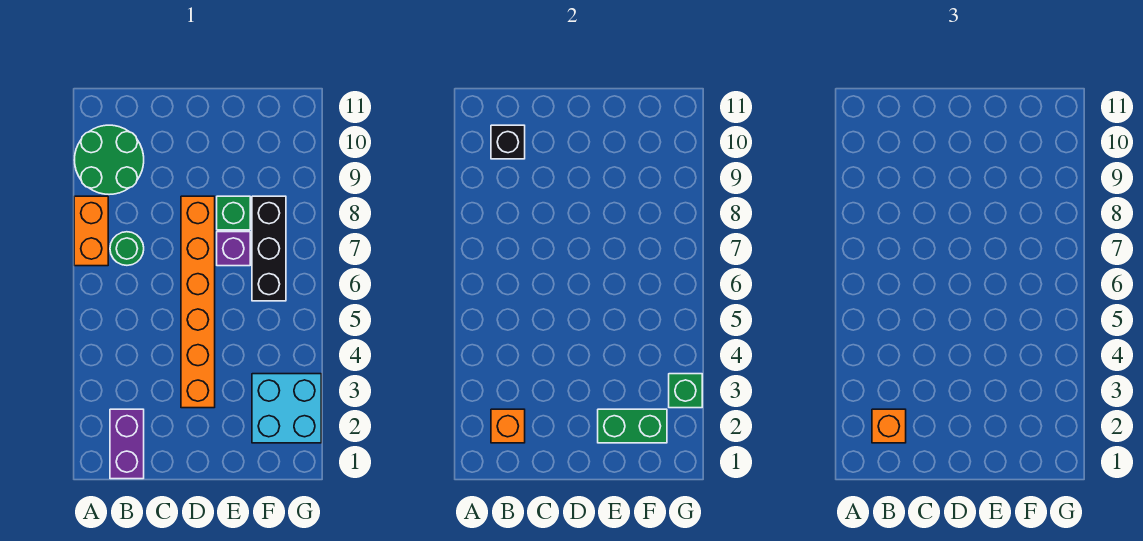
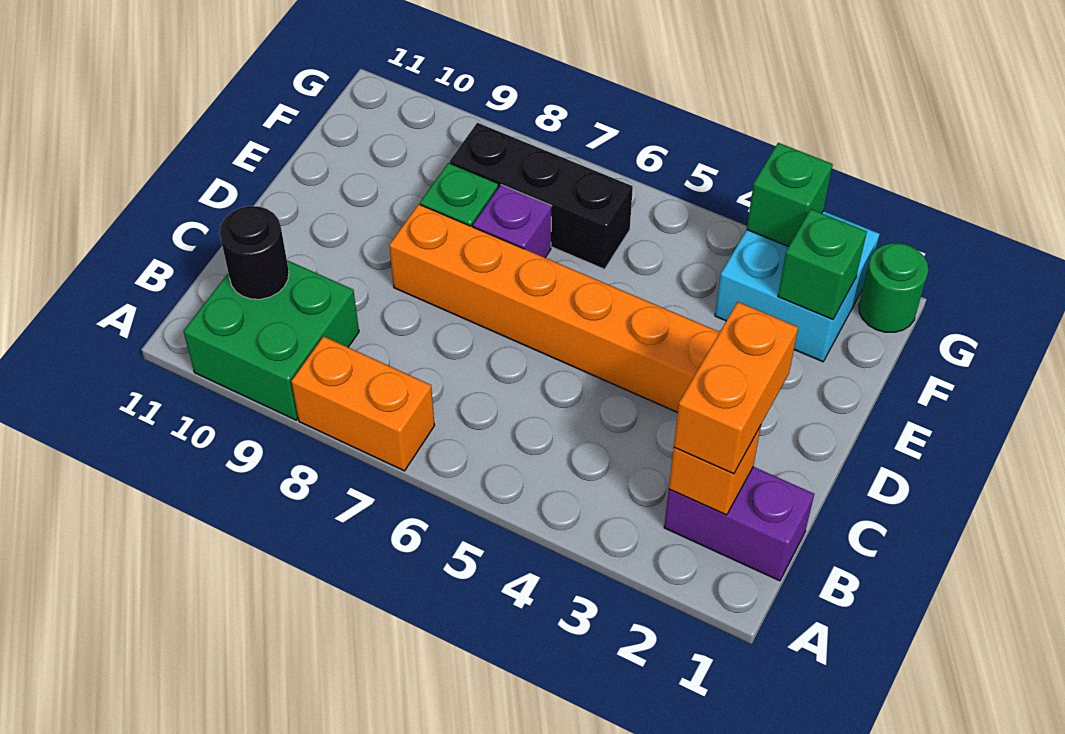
green round brick A9:B10 level 1 -> green brick A9:B10 level 1
orange brick B2 level 3 -> orange brick B2:C2 level 3
green round brick B7 level 1 -> green round brick G1 level 1
black brick B10 level 2 -> black round brick B10 level 2
green brick E2:F2 level 2 -> green brick F2 level 2

